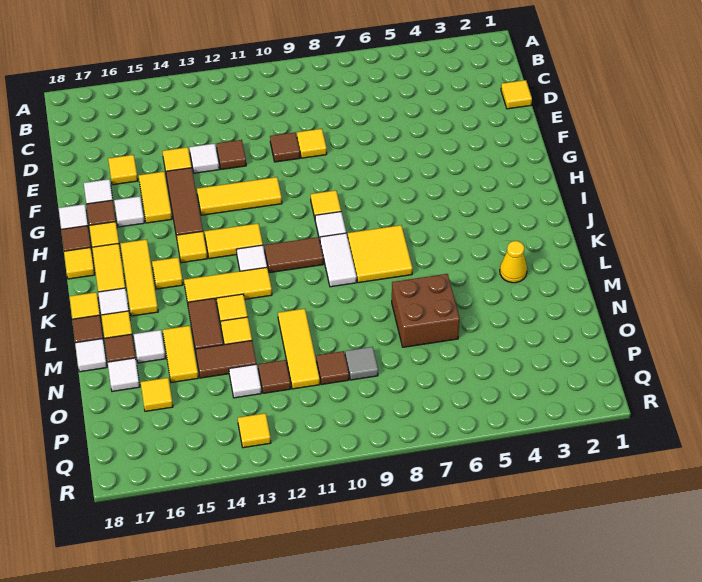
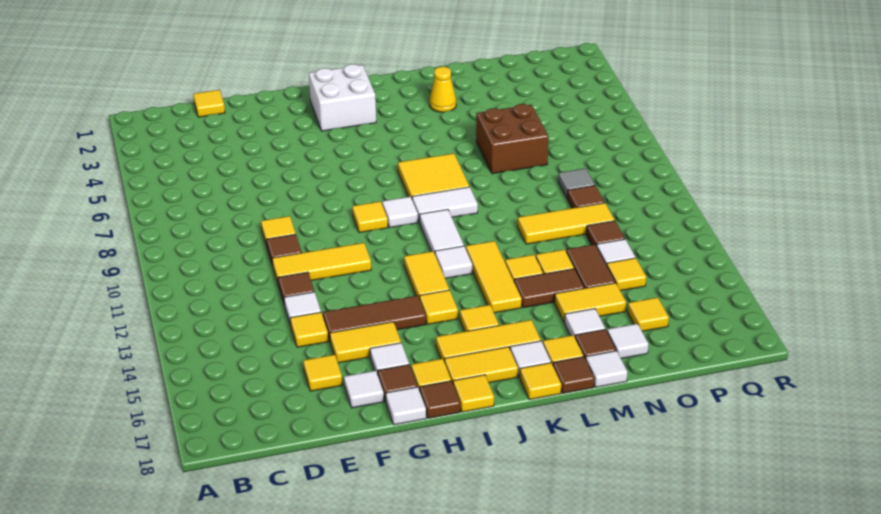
yellow tile G11:G13 level 1 -> yellow tile E11:G11 level 1
none -> white brick H2:I3 level 1
brown tile J10:J11 level 1 -> white tile J10:J11 level 1
yellow tile Q13 level 1 -> yellow tile O14 level 1

